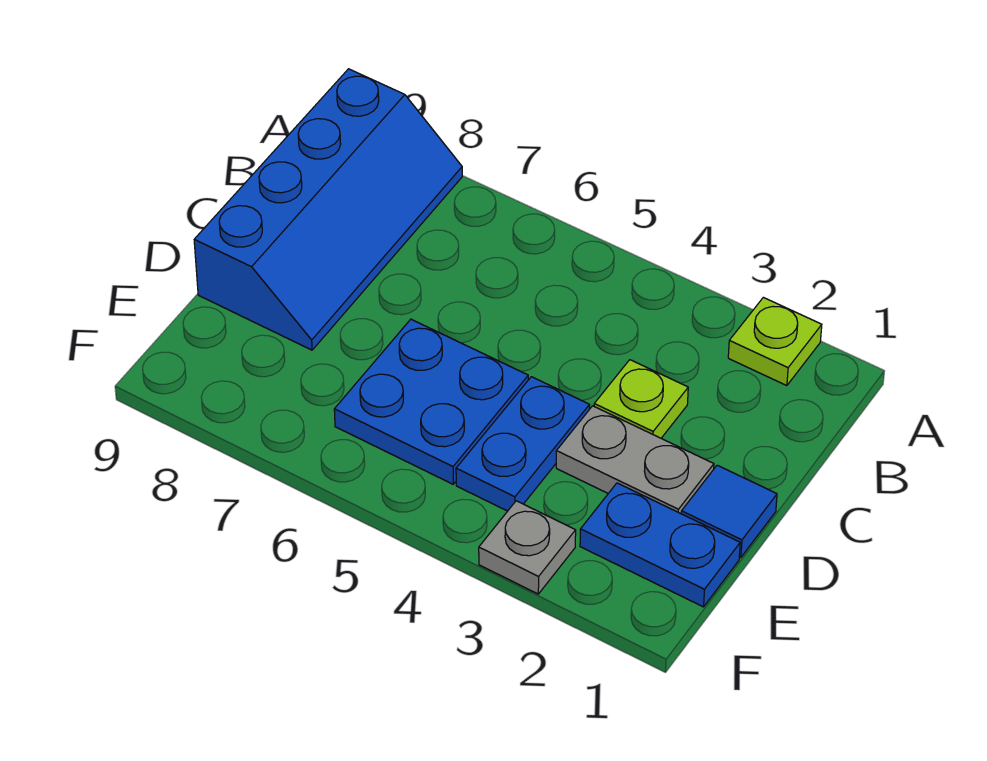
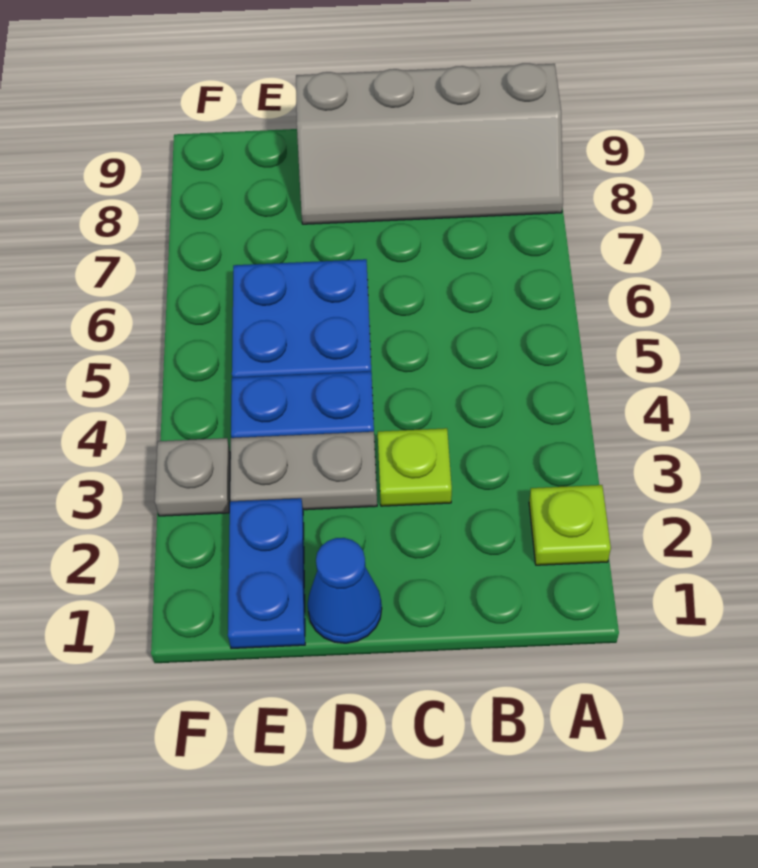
blue slope A8:D9 level 1 top 9 -> grey slope A8:D9 level 1 top 9
blue tile D1 level 1 -> blue cone D1 level 1
grey plate D2:D3 level 1 -> grey plate D3:E3 level 1

